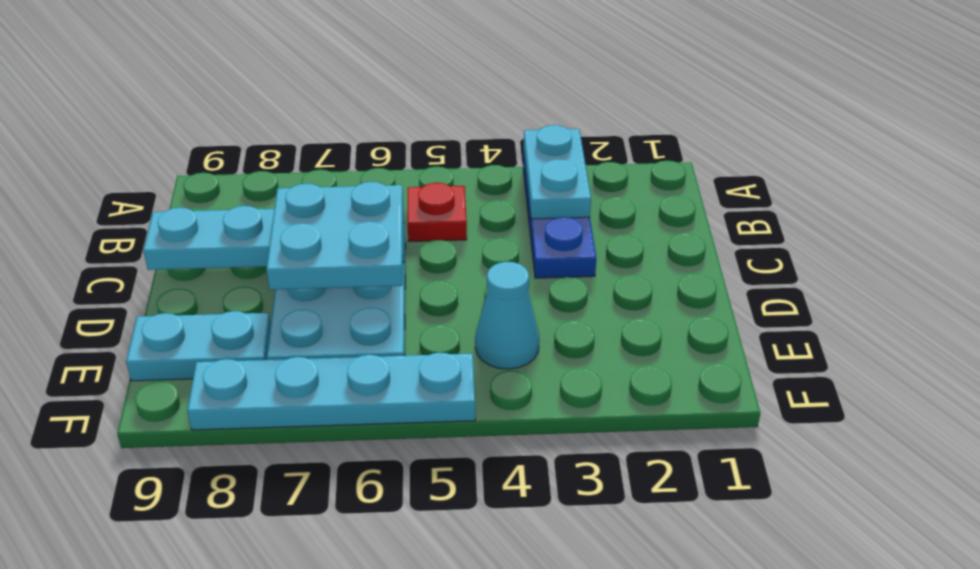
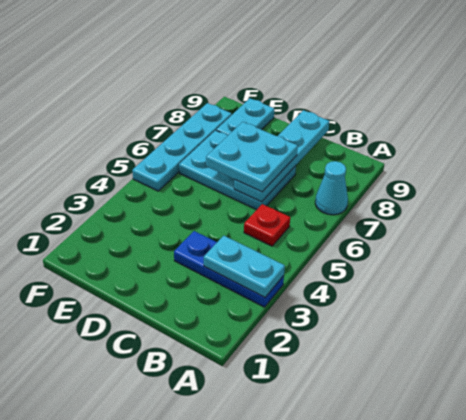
cyan cone E4 level 1 -> cyan cone A7 level 1

